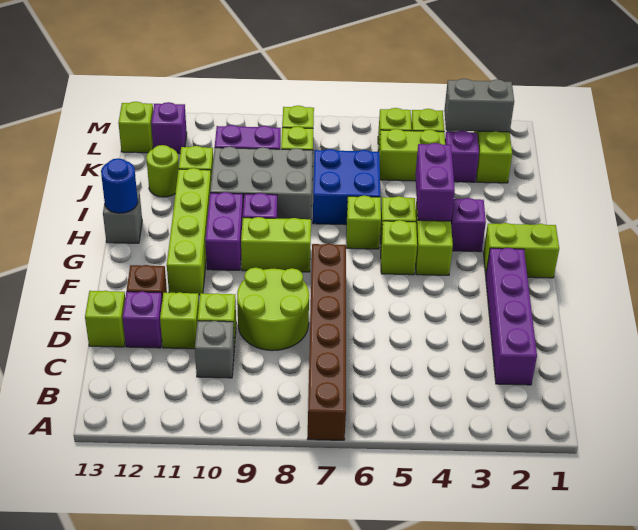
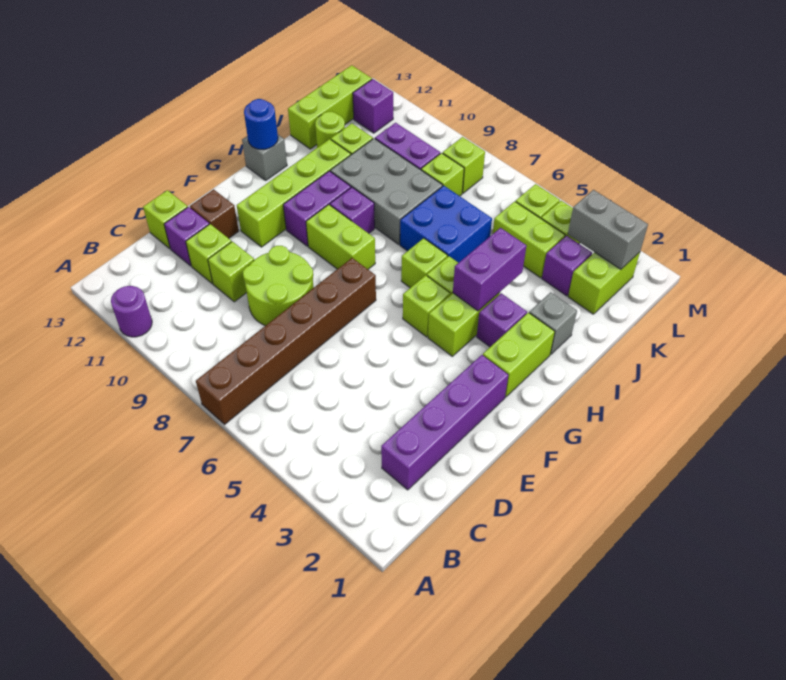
none -> purple round brick A11 level 1
grey brick C10 level 1 -> grey brick I2 level 1
lime brick G1:G2 level 1 -> lime brick G2:H2 level 1
lime brick L13 level 1 -> lime brick J13:L13 level 1

